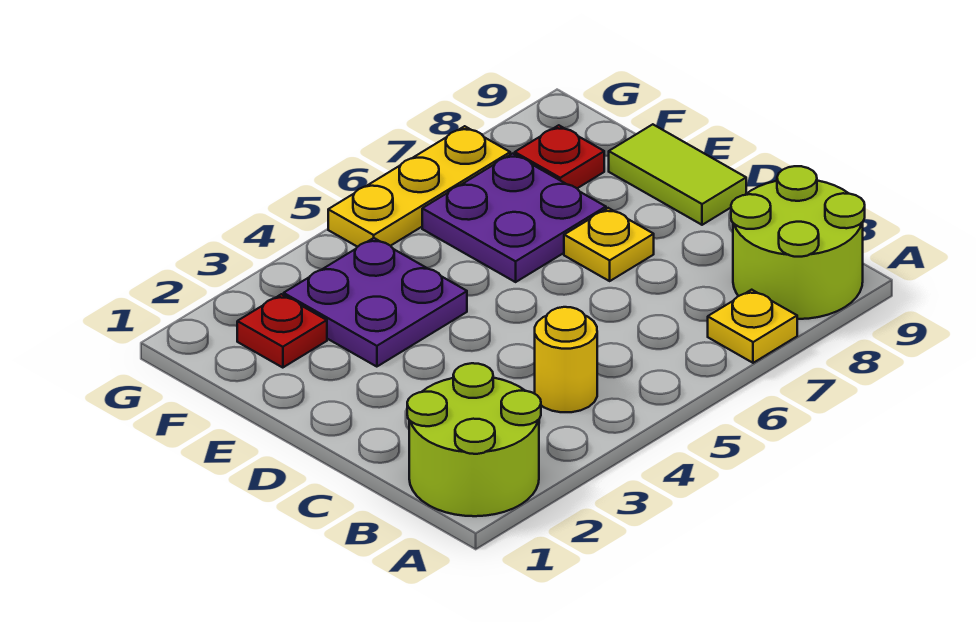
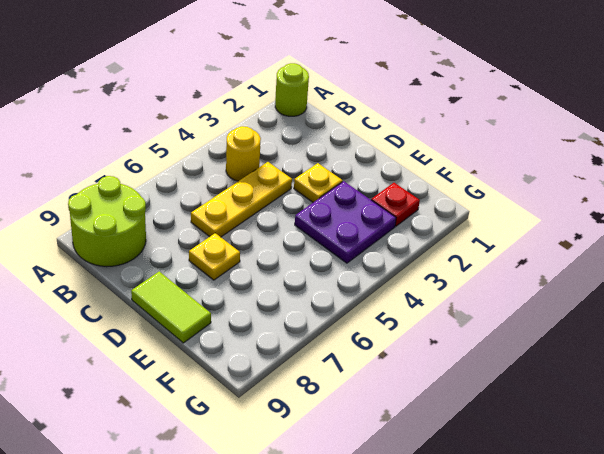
lime round brick A1:B2 level 1 -> lime round brick A1 level 1
yellow plate A7 level 1 -> yellow plate D3 level 1
purple plate E6:F7 level 1 -> none
red plate F8 level 1 -> none
yellow plate G5:G7 level 1 -> yellow plate C4:C6 level 1

